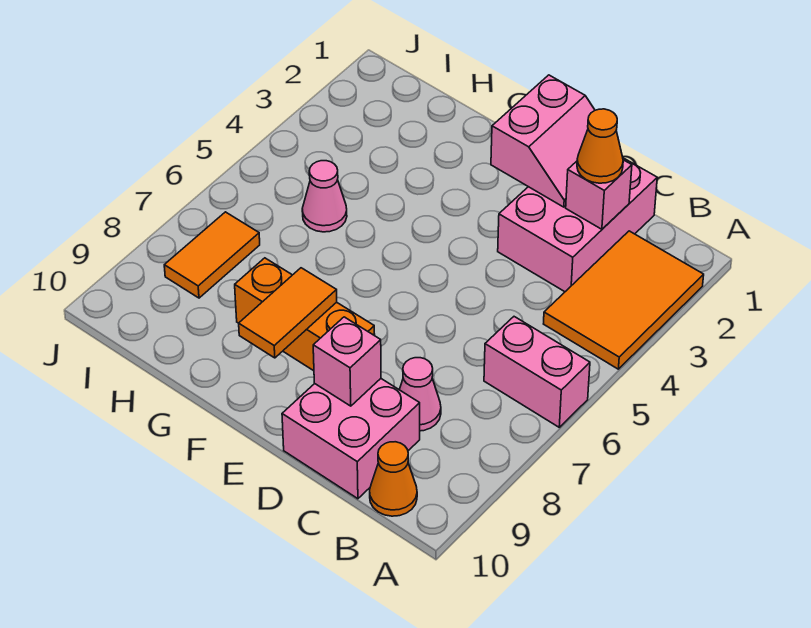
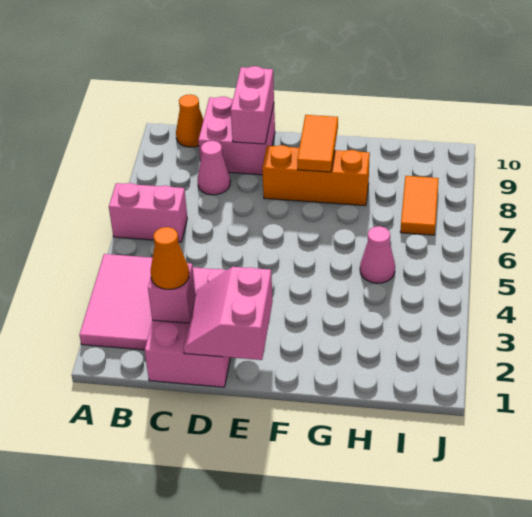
orange tile A2:B4 level 1 -> pink tile A2:B4 level 1
pink brick D9 level 2 -> pink brick D9:D10 level 2

